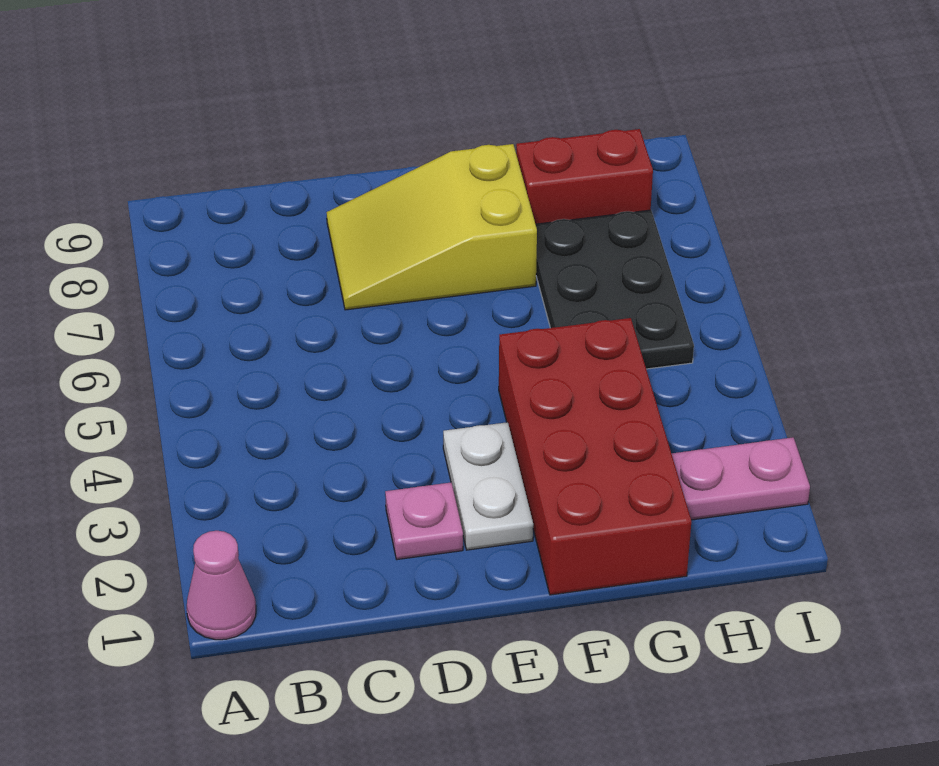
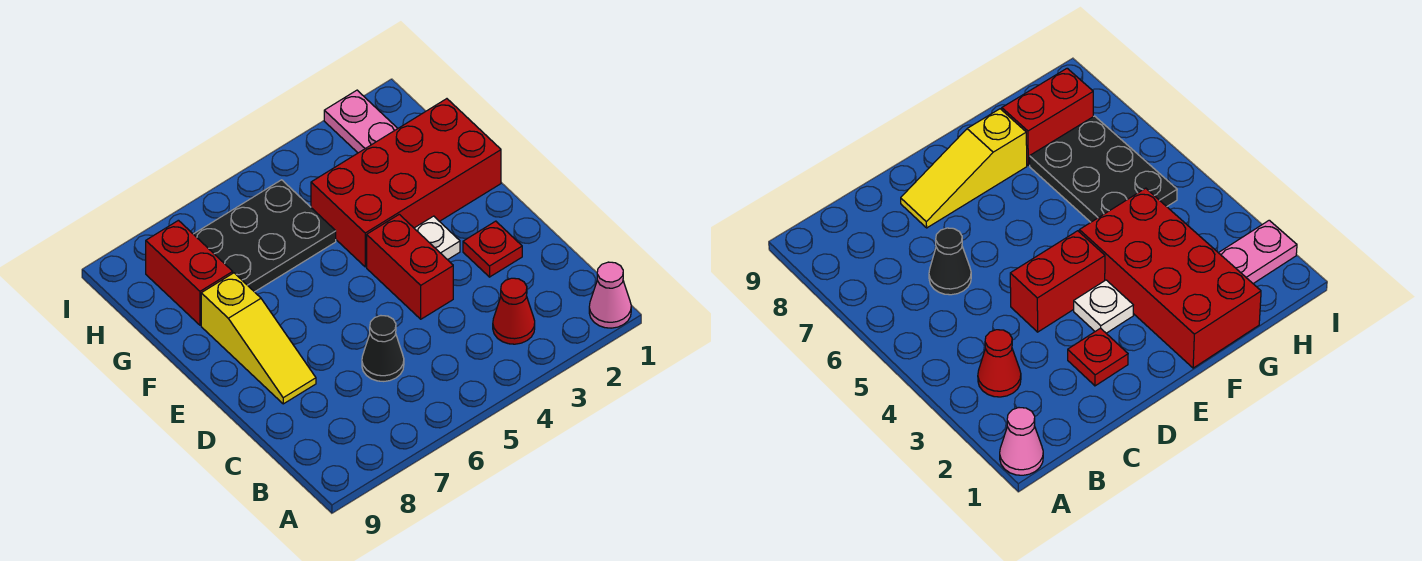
none -> red cone B3 level 1
none -> black cone C6 level 1
pink plate D2 level 1 -> red plate D2 level 1
none -> red brick D4:E4 level 1
yellow slope D7:F8 level 1 top F -> yellow slope D8:F8 level 1 top F
white plate E2:E3 level 1 -> white plate E3 level 1

